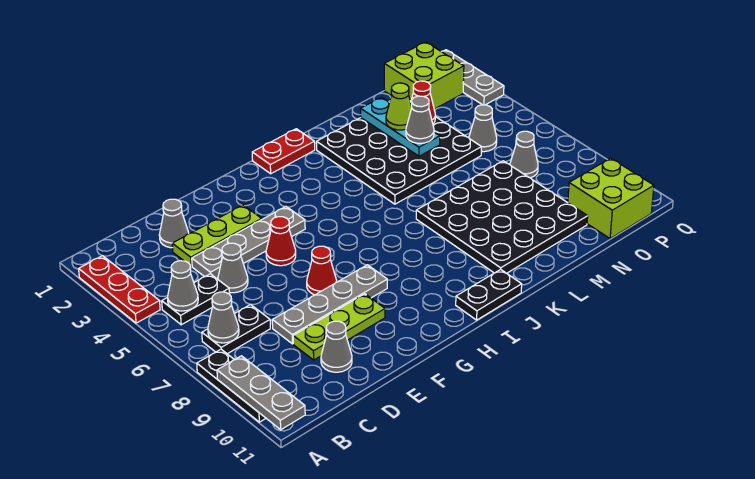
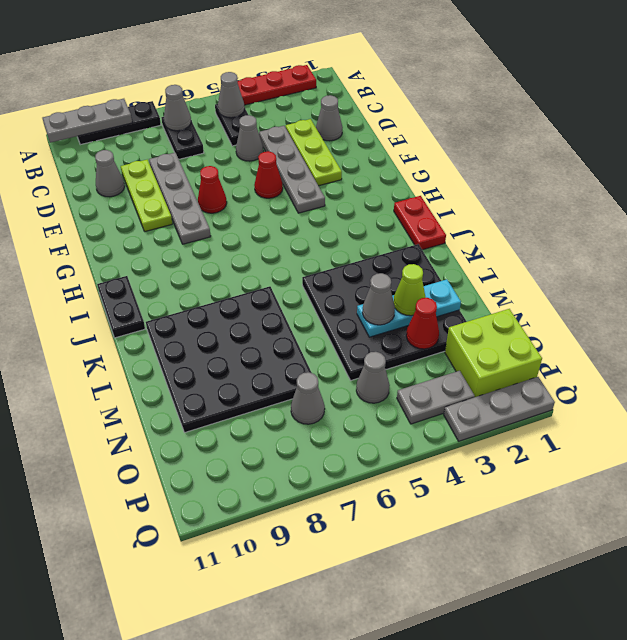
lime brick O10:P11 level 1 -> none
none -> grey plate P3:P4 level 1

